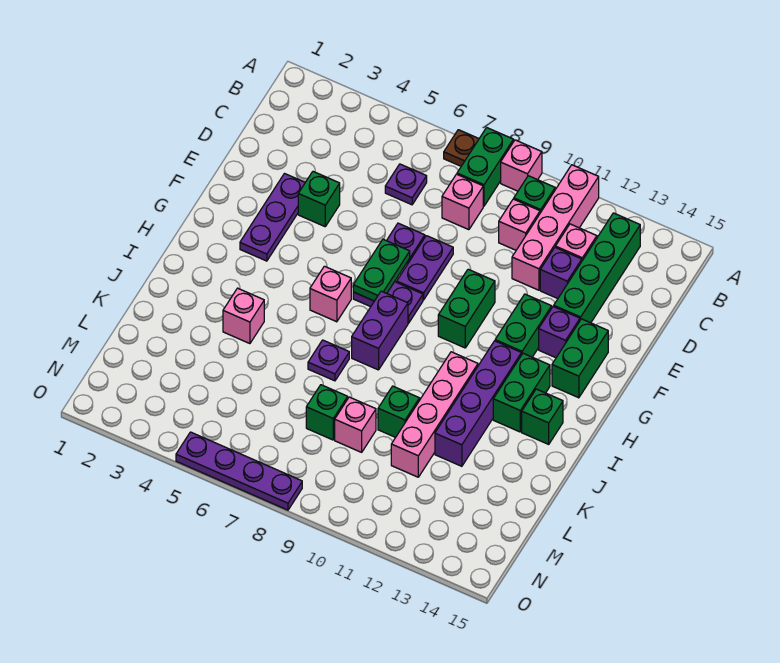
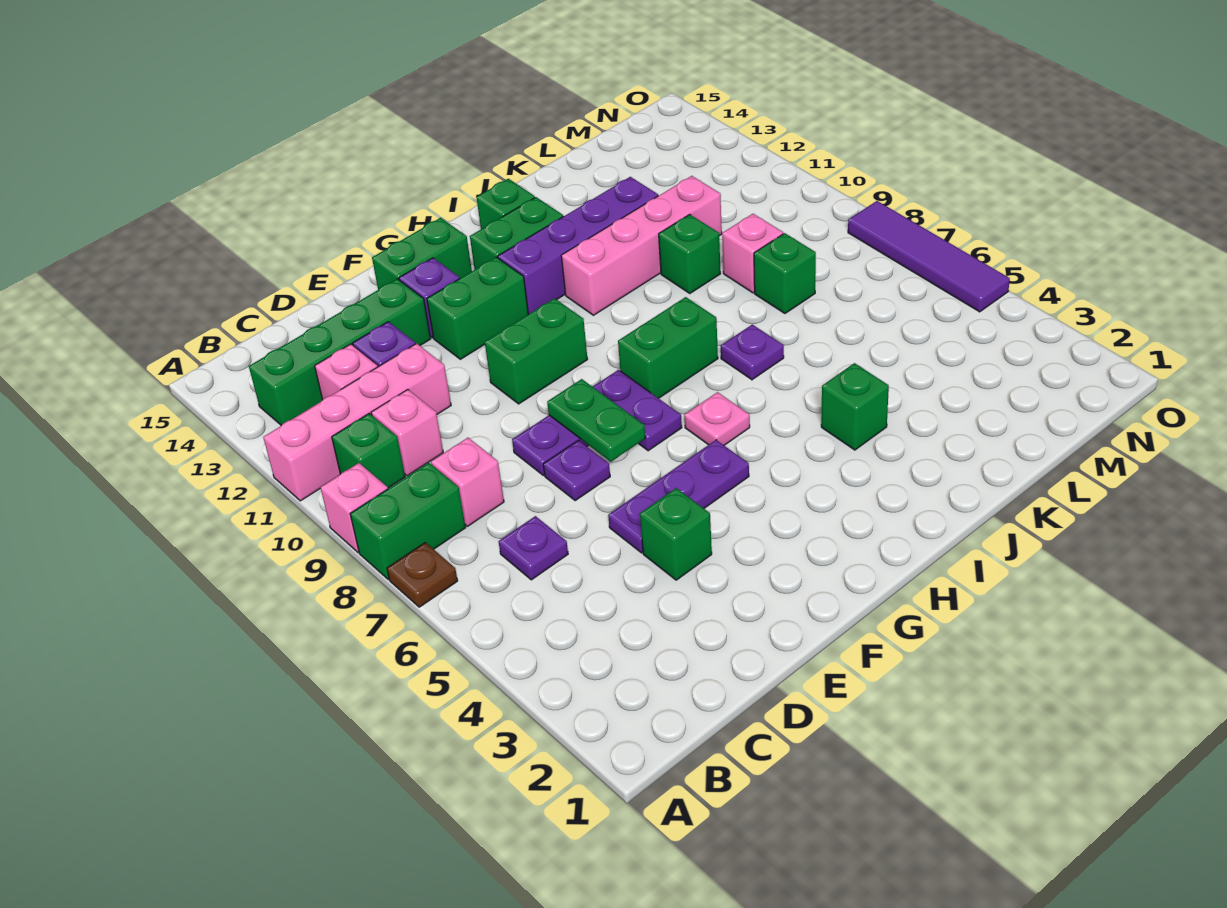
purple plate E3:G3 level 1 -> purple plate E5:G5 level 1
green plate F7:G7 level 2 -> green plate F7:F8 level 2
pink brick H6 level 1 -> pink plate H6 level 1
purple brick H8:I8 level 1 -> green brick H8:I8 level 1
pink brick J4 level 1 -> green brick J4 level 1
purple plate O5:O8 level 1 -> purple tile O5:O8 level 1

